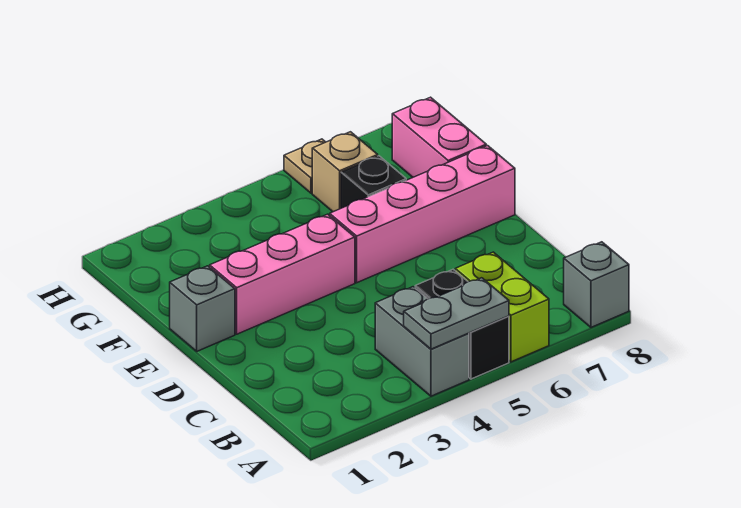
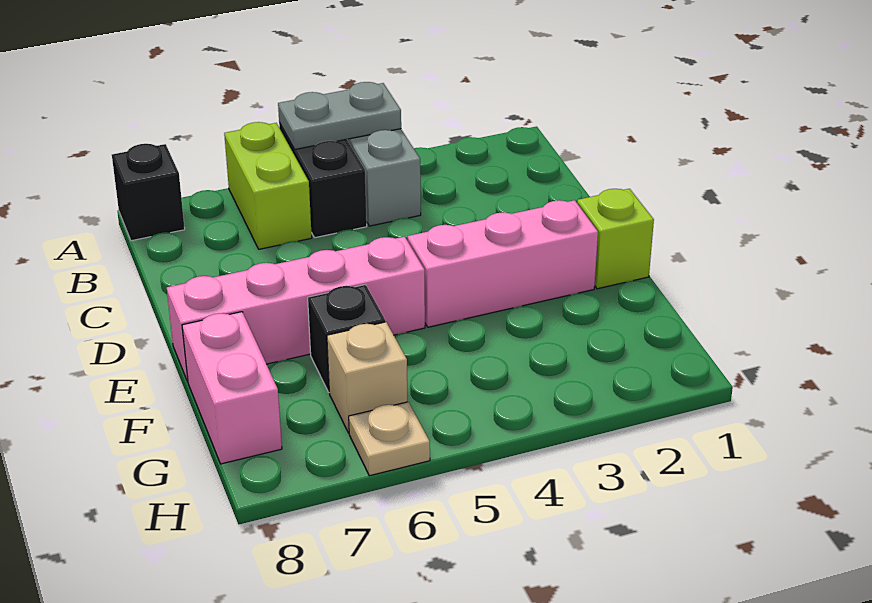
grey brick A8 level 1 -> black brick A8 level 1
grey brick E1 level 1 -> lime brick E1 level 1

